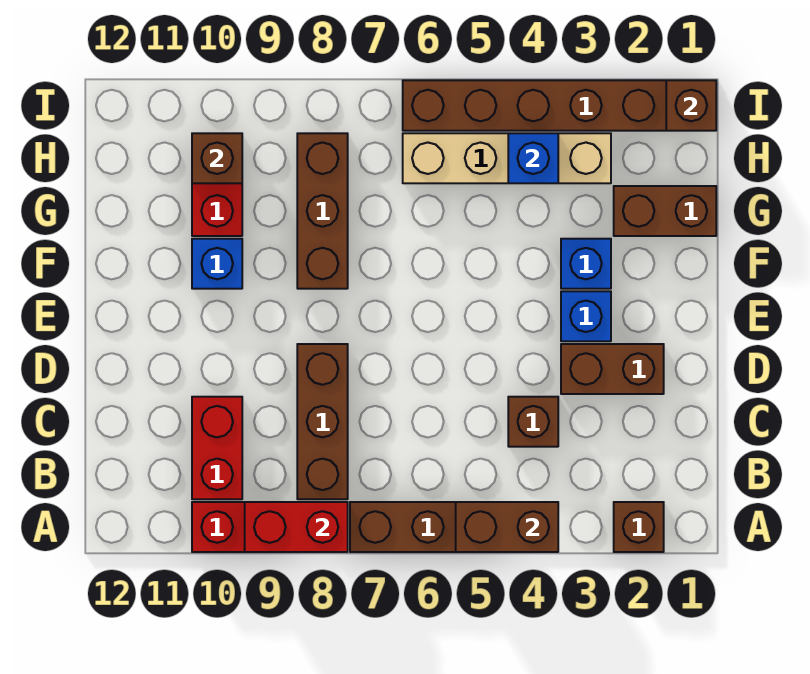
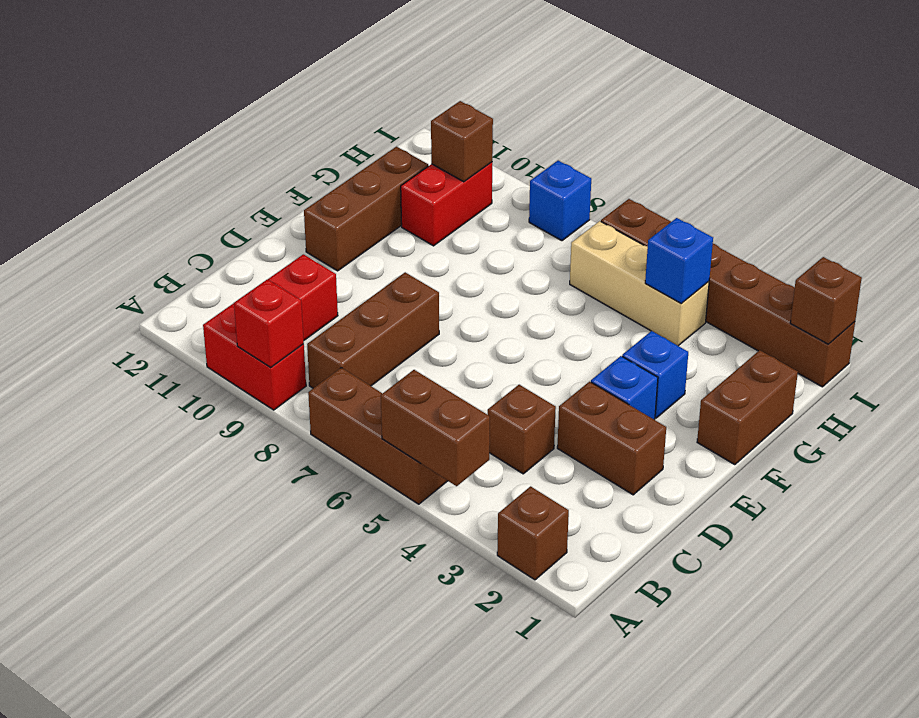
red brick A8:A9 level 2 -> red brick A9 level 2
brown brick F8:H8 level 1 -> brown brick E11:G11 level 1
blue brick F10 level 1 -> blue brick I8 level 1
brown brick G1:G2 level 1 -> brown brick F1:G1 level 1
tan brick H3:H6 level 1 -> tan brick H4:H6 level 1

